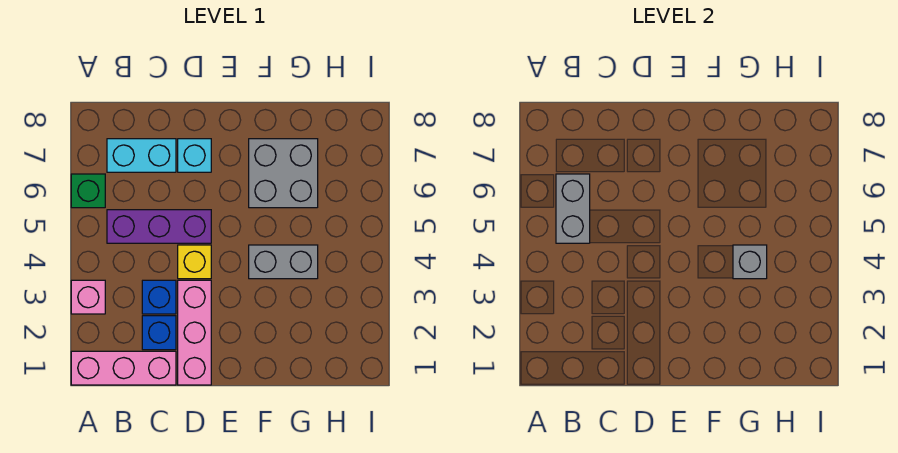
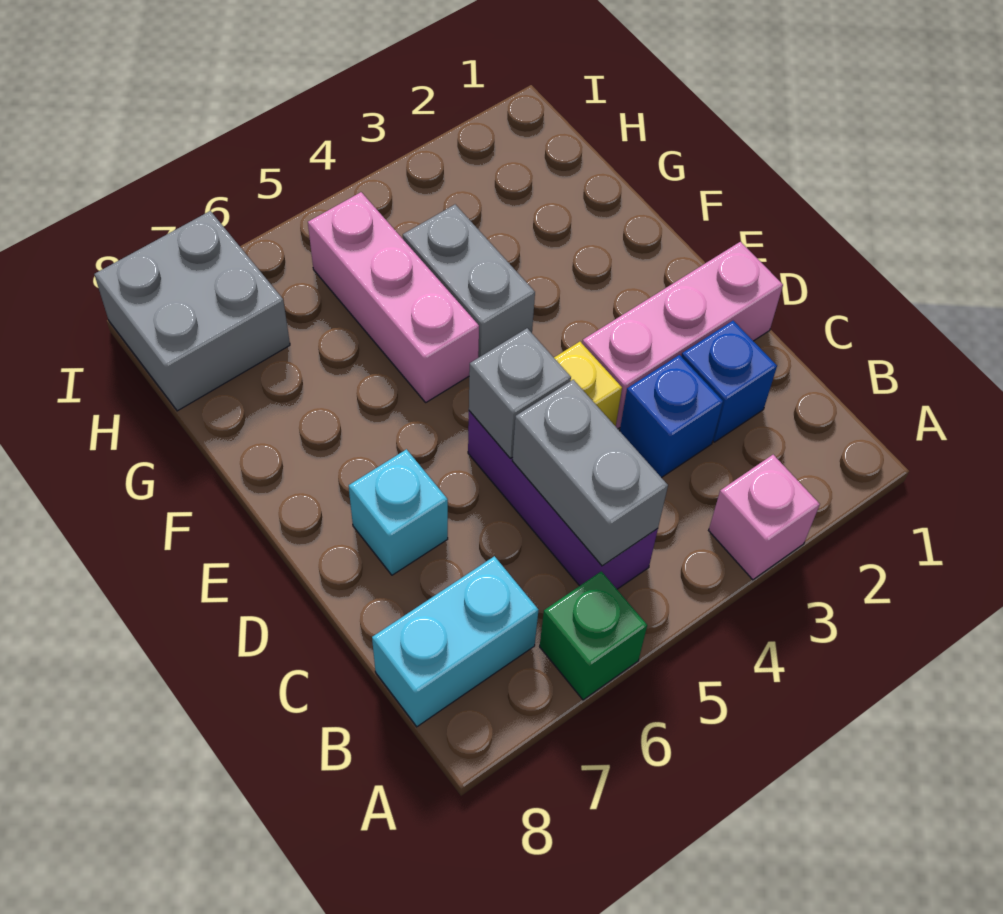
pink brick A1:C1 level 1 -> pink brick F5:H5 level 1
grey brick B5:B6 level 2 -> grey brick B5:C5 level 2
cyan brick B7:C7 level 1 -> cyan brick B7:B8 level 1
grey brick F6:G7 level 1 -> grey brick H7:I8 level 1
grey brick G4 level 2 -> grey brick D5 level 2

